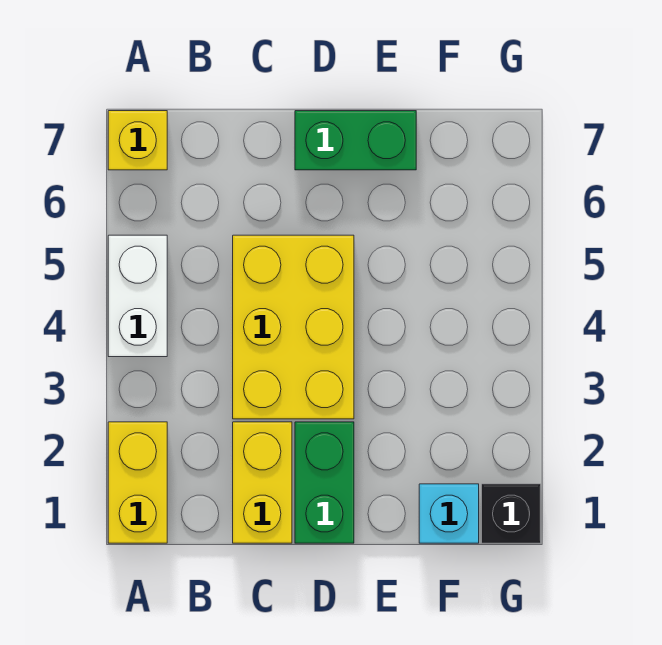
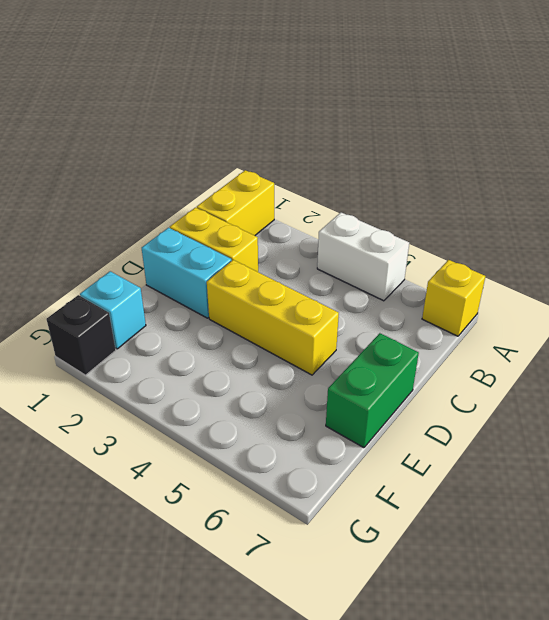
yellow brick A1:A2 level 1 -> yellow brick A1:B1 level 1
yellow brick C3:D5 level 1 -> yellow brick D3:D5 level 1
green brick D1:D2 level 1 -> cyan brick D1:D2 level 1

